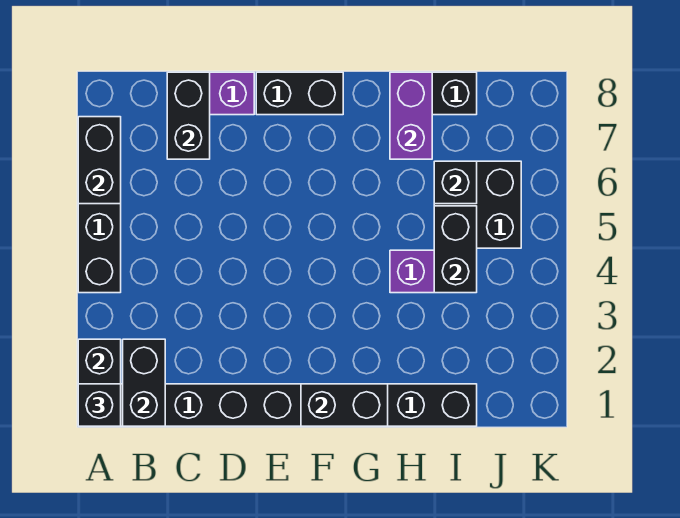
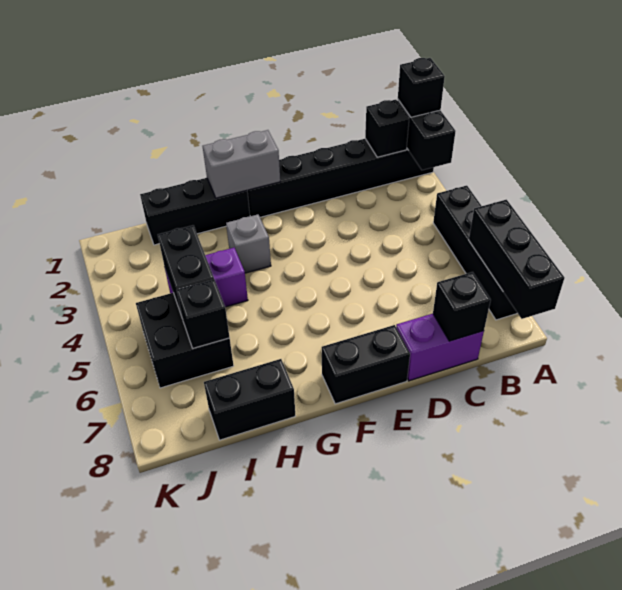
black brick A6:A7 level 2 -> black brick A6:A8 level 2
black brick B1:B2 level 2 -> black brick B1 level 2
black brick C7:C8 level 2 -> black brick C8 level 2
black brick F1:G1 level 2 -> grey brick F1:G1 level 2
none -> grey brick G3 level 1
purple brick H7:H8 level 2 -> none

